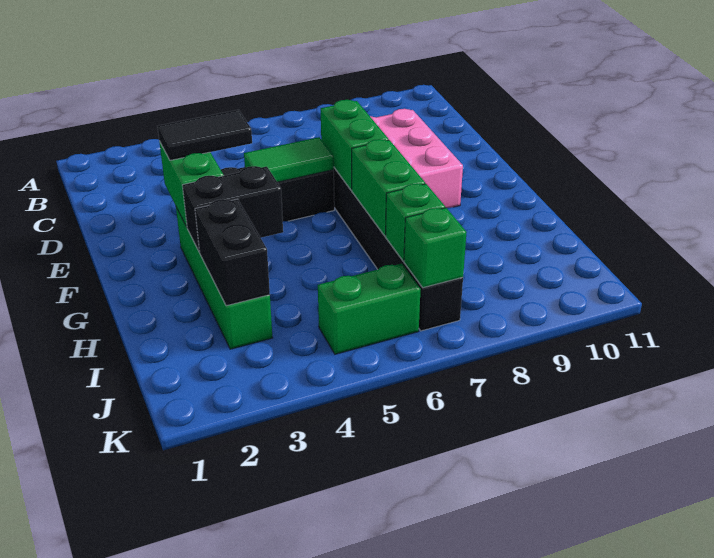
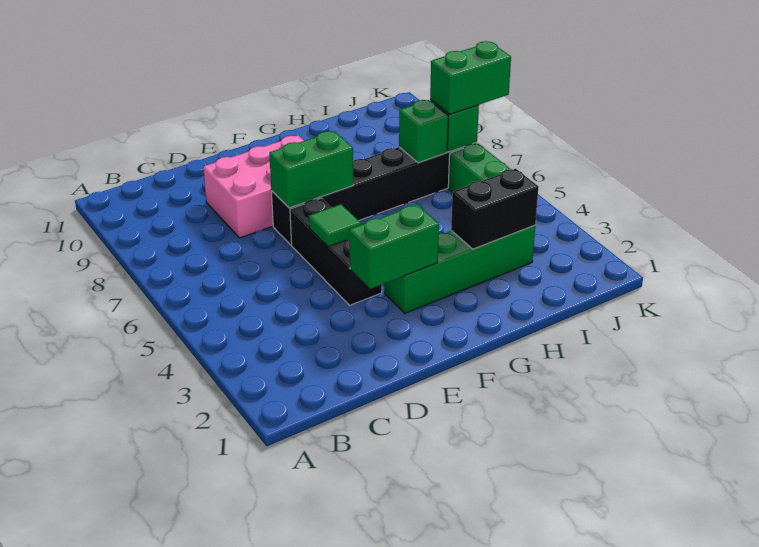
black tile E3:E4 level 3 -> none
green tile E5:E6 level 2 -> green tile E5 level 2
black brick G3:G4 level 2 -> none
green brick G7:H7 level 2 -> green brick J7:K7 level 3

